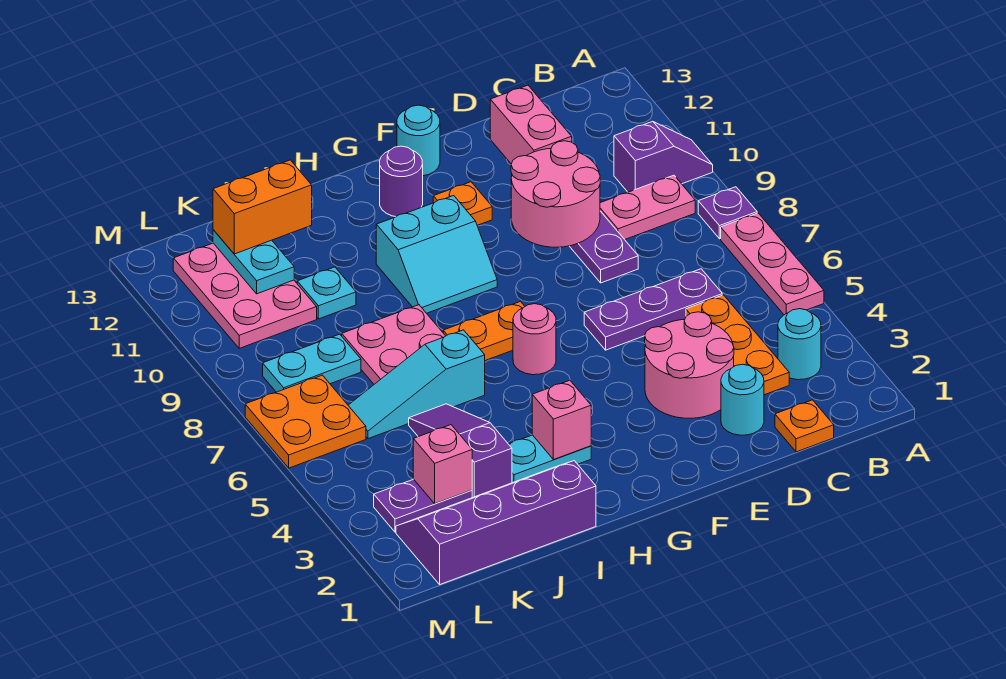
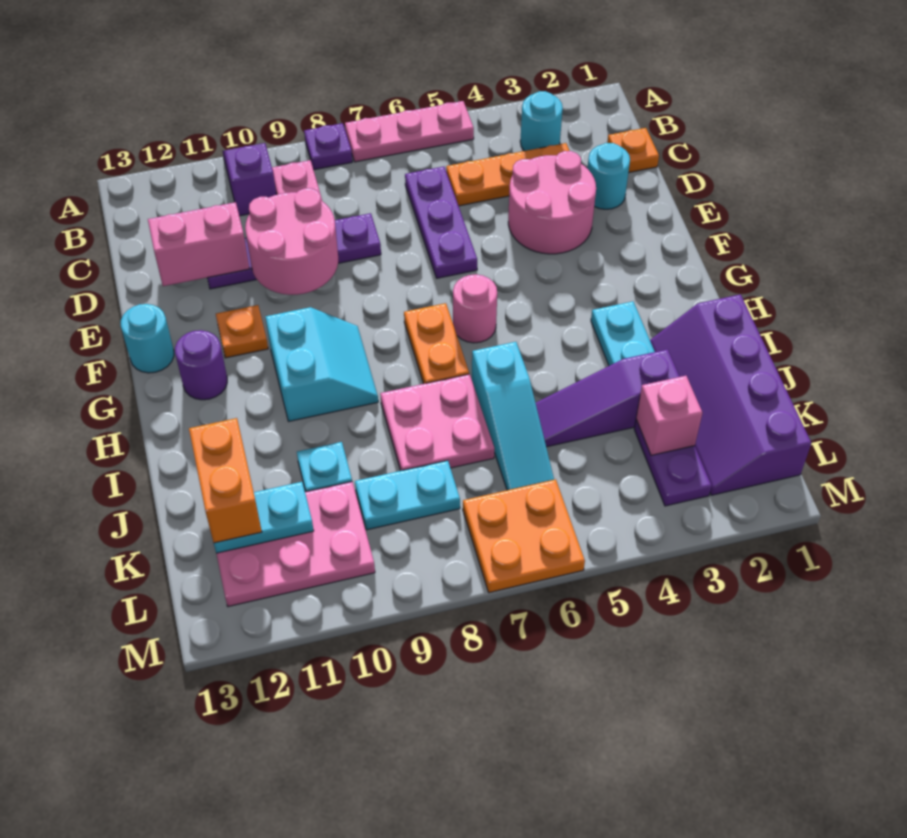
pink brick H3 level 2 -> none
cyan plate K8:L8 level 1 -> cyan plate K8:K9 level 1

